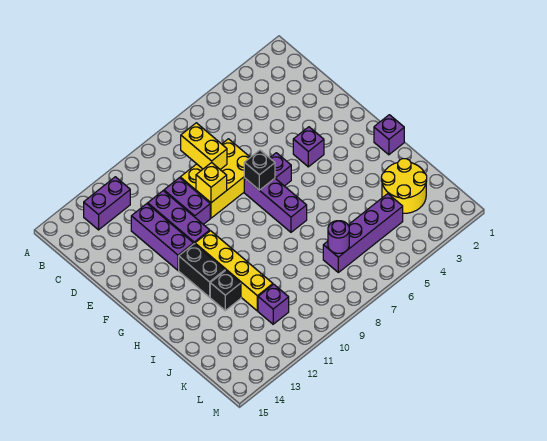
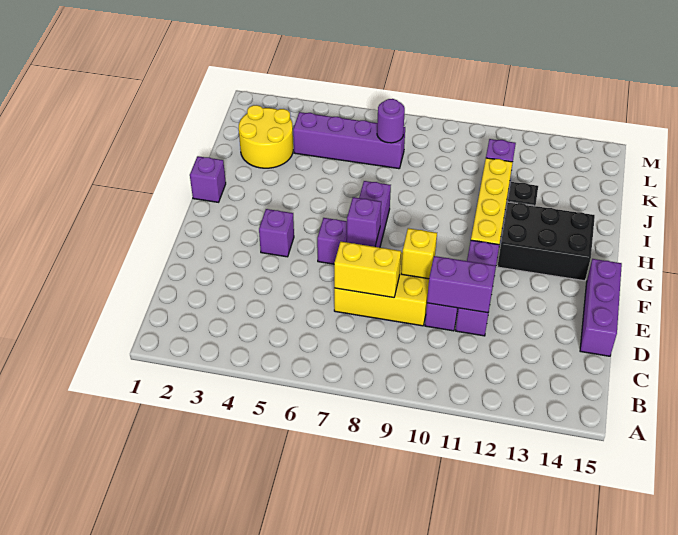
purple brick B12:B13 level 1 -> purple brick D10:D11 level 2
yellow brick C8:D8 level 2 -> yellow brick D7:D8 level 2
purple brick D12:F12 level 1 -> purple brick D15:F15 level 1
black brick F7 level 2 -> purple brick F7 level 2
black brick G12:H12 level 1 -> black brick G12:H14 level 1

